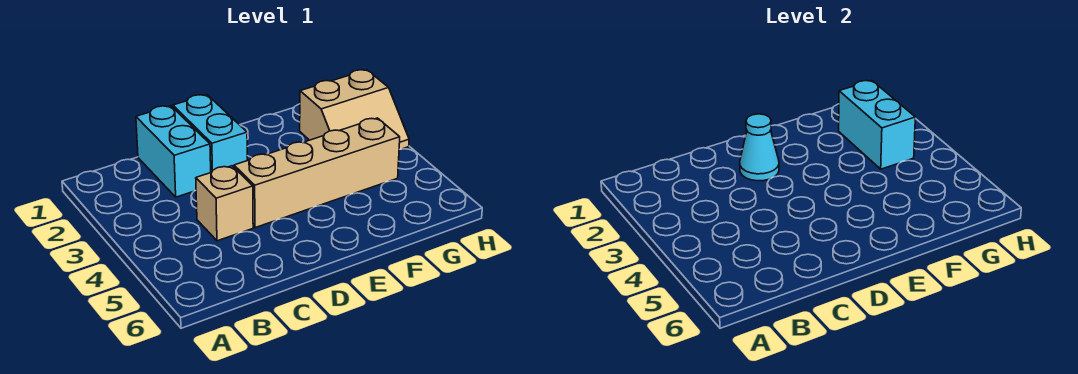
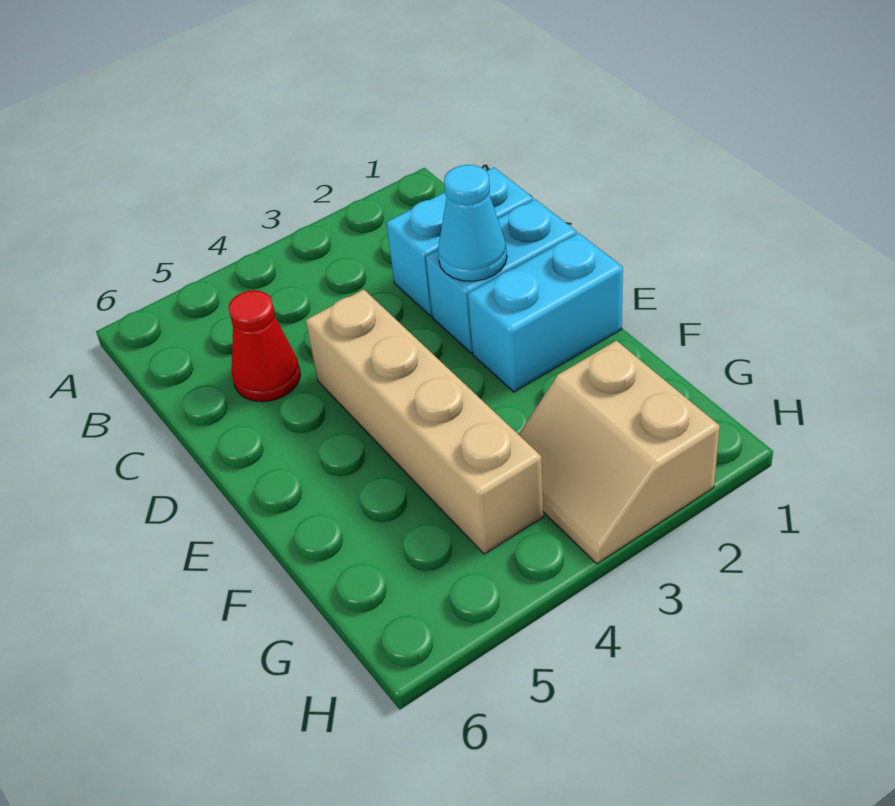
tan brick C4 level 1 -> none
none -> red cone C5 level 1
cyan brick G2:G3 level 2 -> cyan brick E1:E2 level 1

